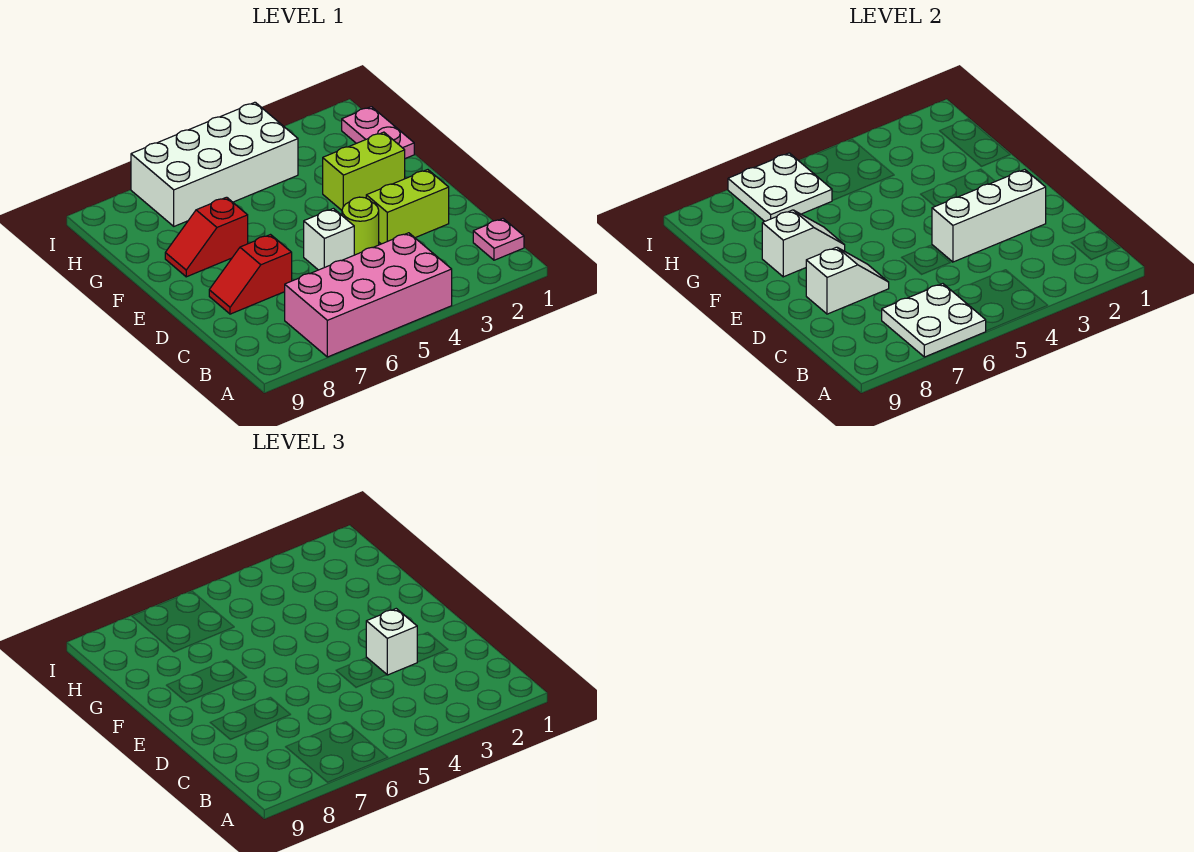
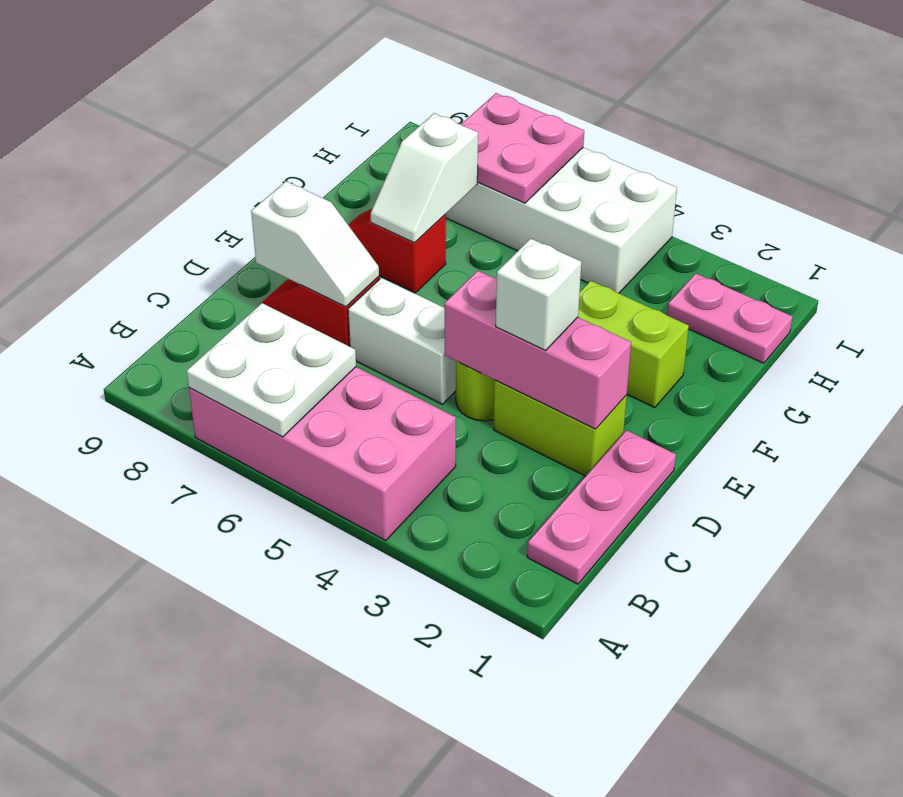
pink plate B1 level 1 -> pink plate B1:D1 level 1
white brick D2:D4 level 2 -> pink brick D2:D4 level 2
white brick D5 level 1 -> white brick D5:D6 level 1
white slope F7:F8 level 2 top 8 -> white slope F7:G7 level 2 top G
pink plate G1:H1 level 1 -> pink plate H1:H2 level 1
white plate H6:I7 level 2 -> pink plate H6:I7 level 2

